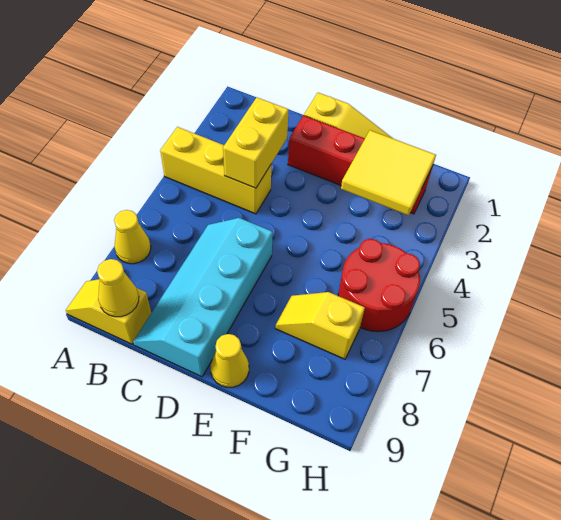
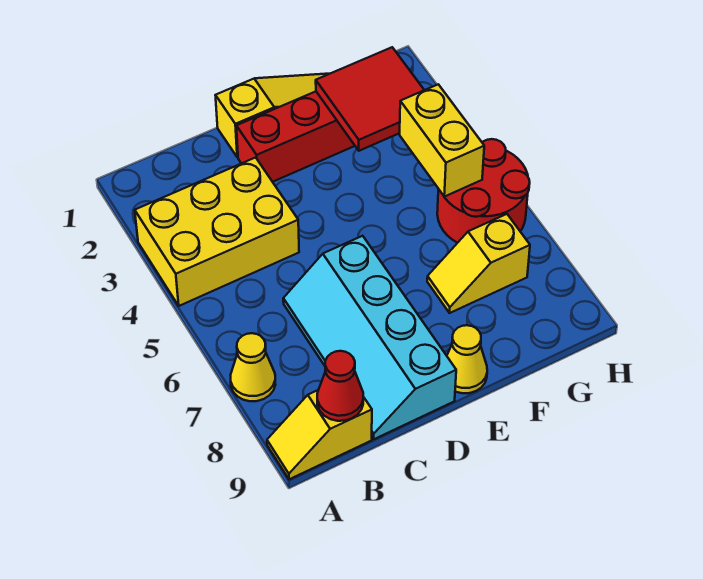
yellow brick A4:C4 level 1 -> yellow brick A3:C4 level 1
yellow cone B9 level 2 -> red cone B9 level 2
yellow brick C3:C4 level 2 -> yellow brick G4:G5 level 2
yellow tile F2:G3 level 2 -> red tile F2:G3 level 2

